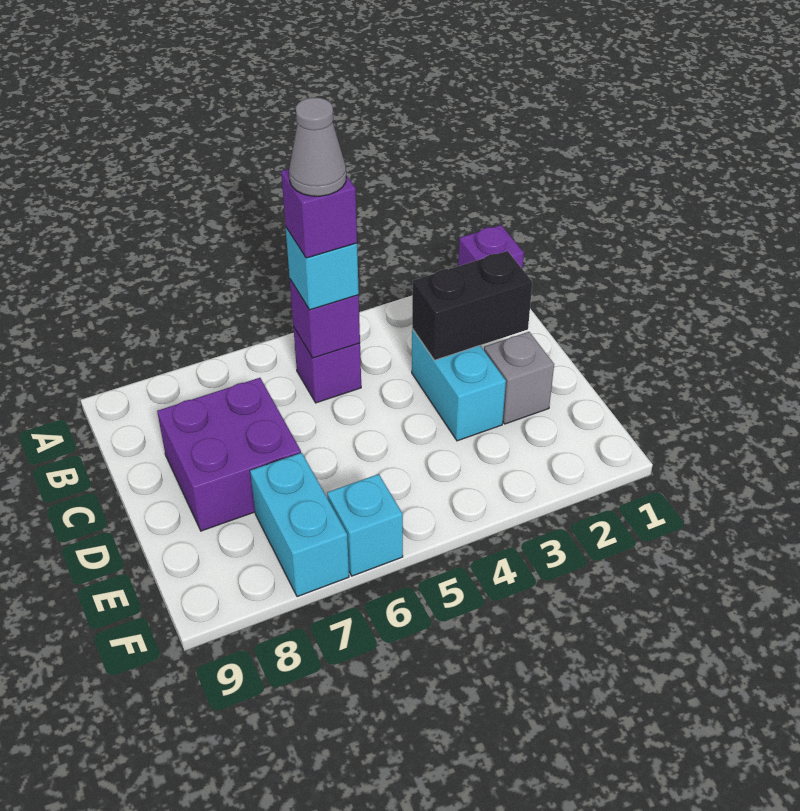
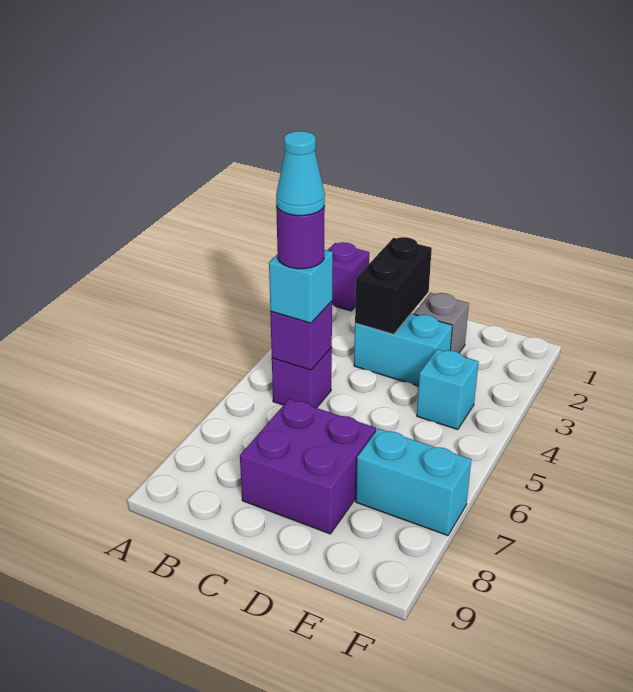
purple brick B5 level 4 -> purple round brick B5 level 4
grey cone B5 level 5 -> cyan cone B5 level 5
cyan brick F6 level 1 -> cyan brick E4 level 1

